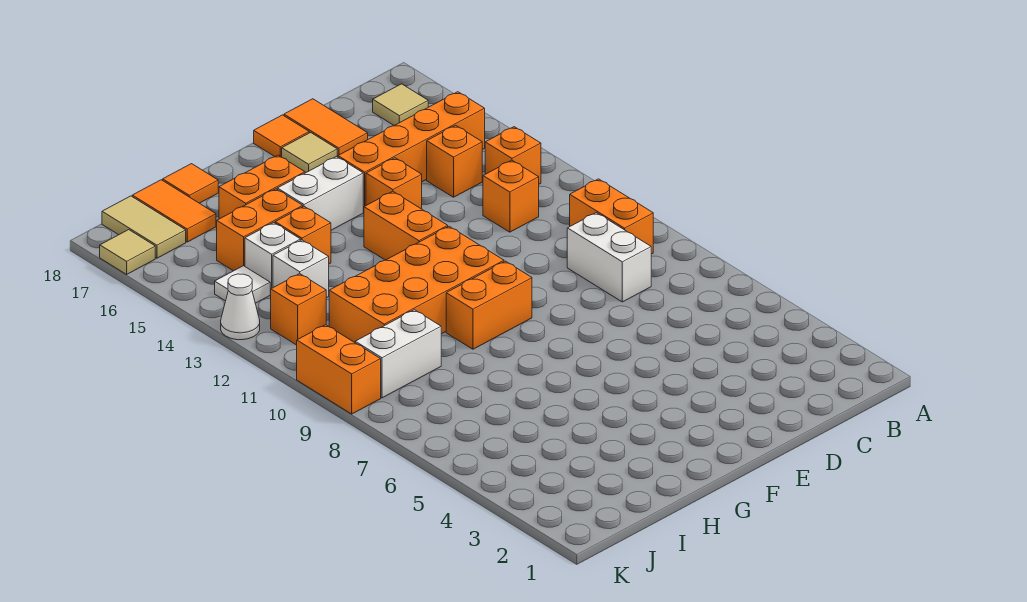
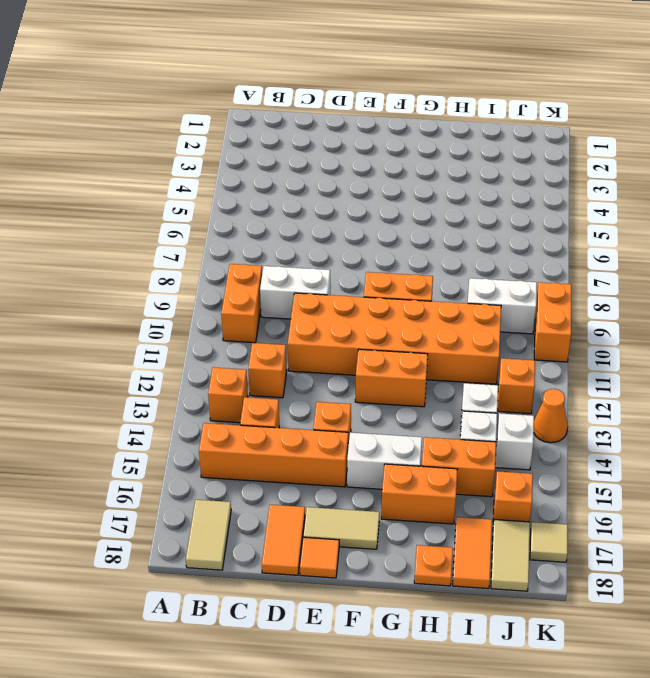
tan tile B17 level 1 -> tan tile B17:B18 level 1
white brick C8:C9 level 1 -> white brick C9:D9 level 1
tan tile E17 level 1 -> tan tile E17:F17 level 1
orange brick F10:I11 level 1 -> orange brick D10:I11 level 1
orange brick F12:F13 level 1 -> orange brick F12:G12 level 1
orange brick H14 level 1 -> orange brick J16 level 1
orange tile H18 level 1 -> orange plate H18 level 1
white tile J14 level 1 -> white brick J14 level 1
white cone K13 level 1 -> orange cone K13 level 1

